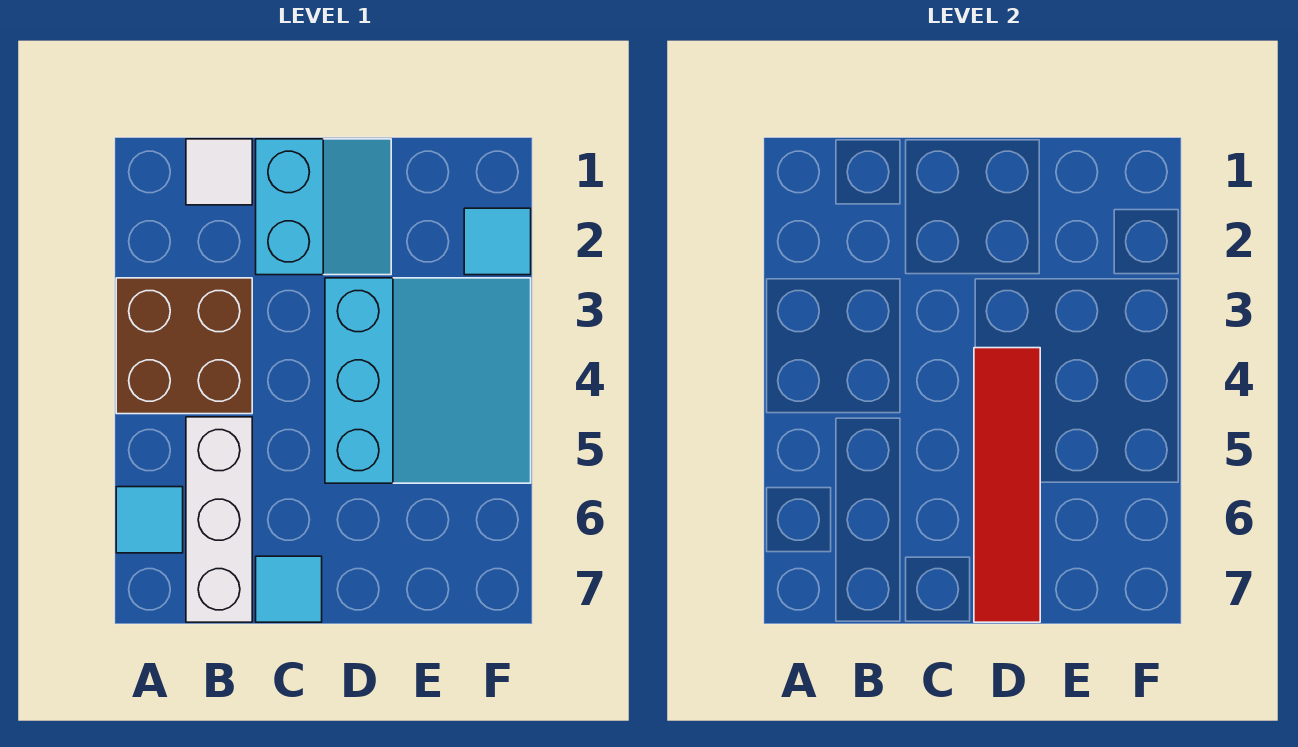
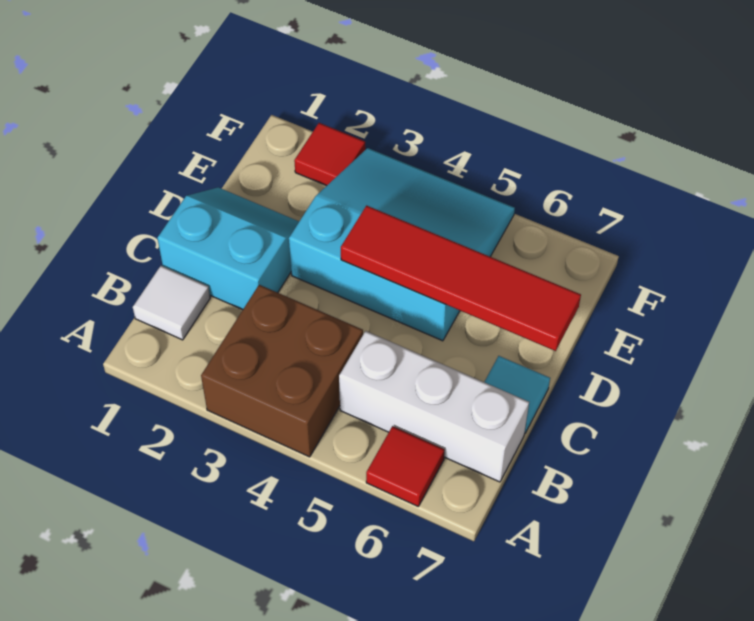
cyan tile A6 level 1 -> red tile A6 level 1
cyan tile F2 level 1 -> red tile F2 level 1

